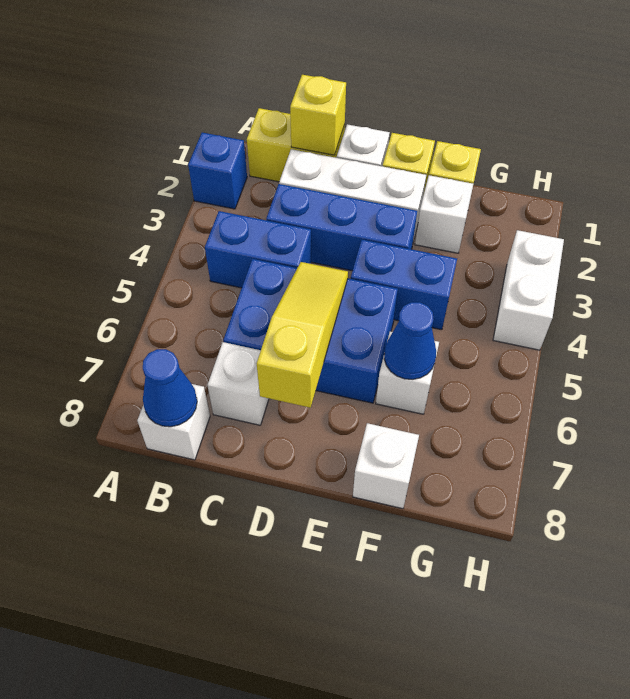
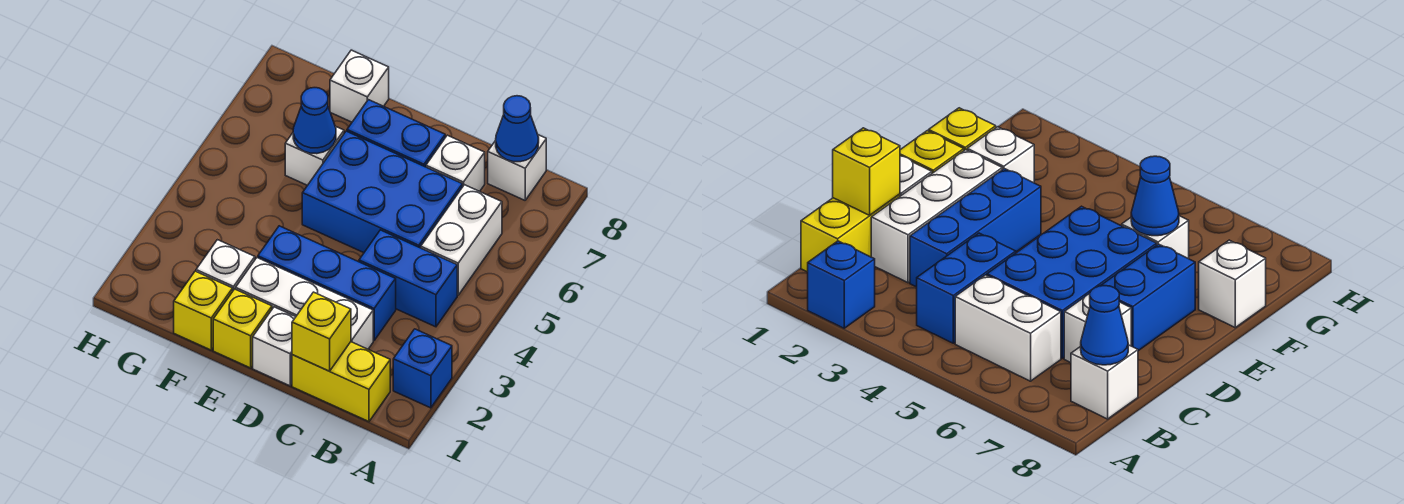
yellow slope D5:D7 level 2 top 7 -> none
blue brick E4:F4 level 1 -> blue brick D7:E7 level 1
white brick H3:H4 level 1 -> white brick B5:B6 level 1

